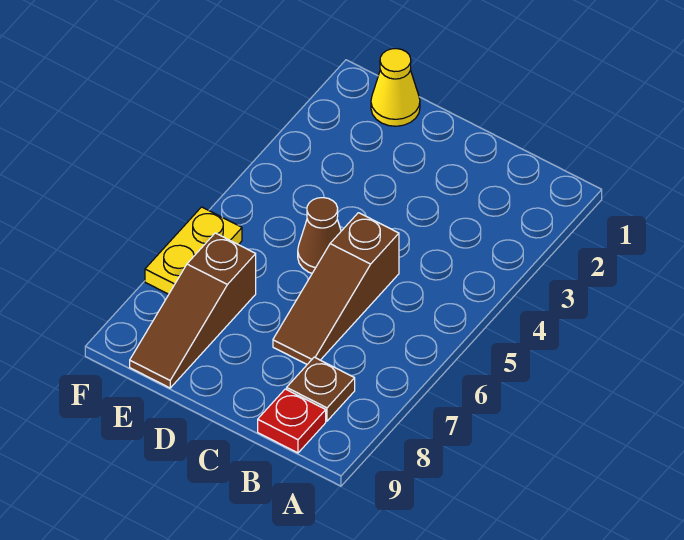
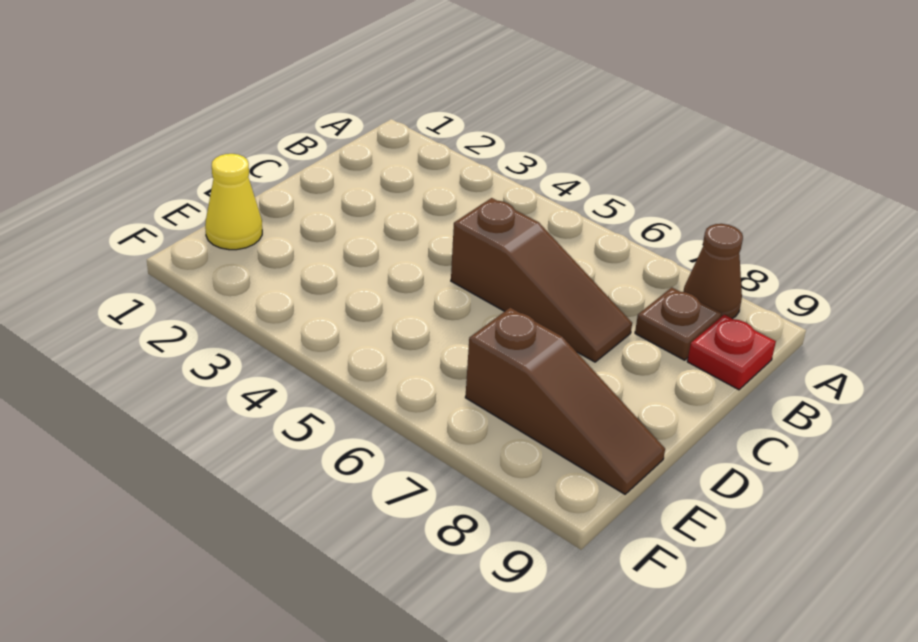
brown cone D5 level 1 -> brown cone A8 level 1
yellow plate F6:F7 level 1 -> none

